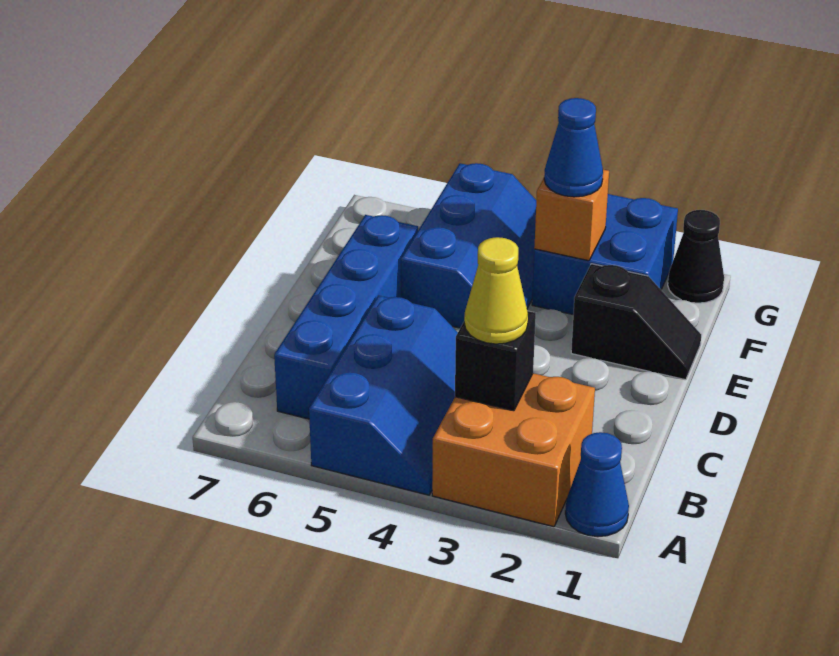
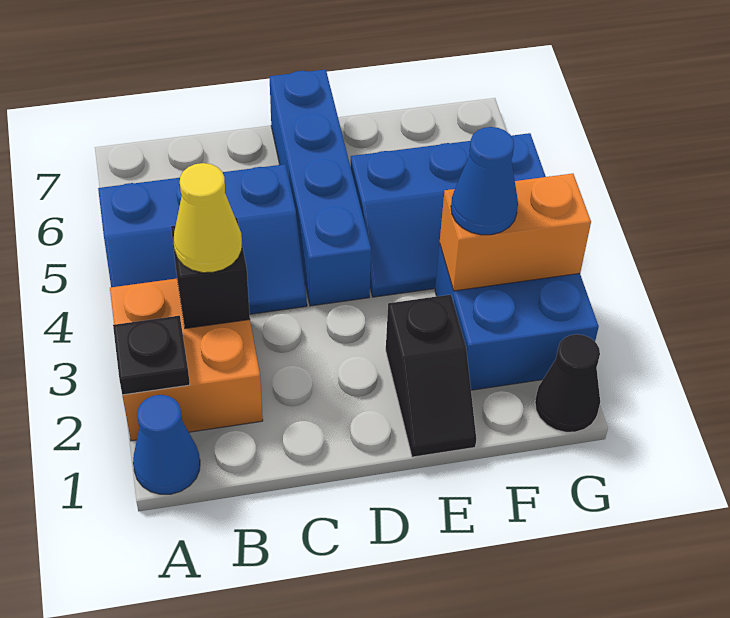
none -> black plate A2 level 2
blue brick B6:E6 level 1 -> blue brick D4:D7 level 1
orange brick F3 level 2 -> orange brick F3:G3 level 2

